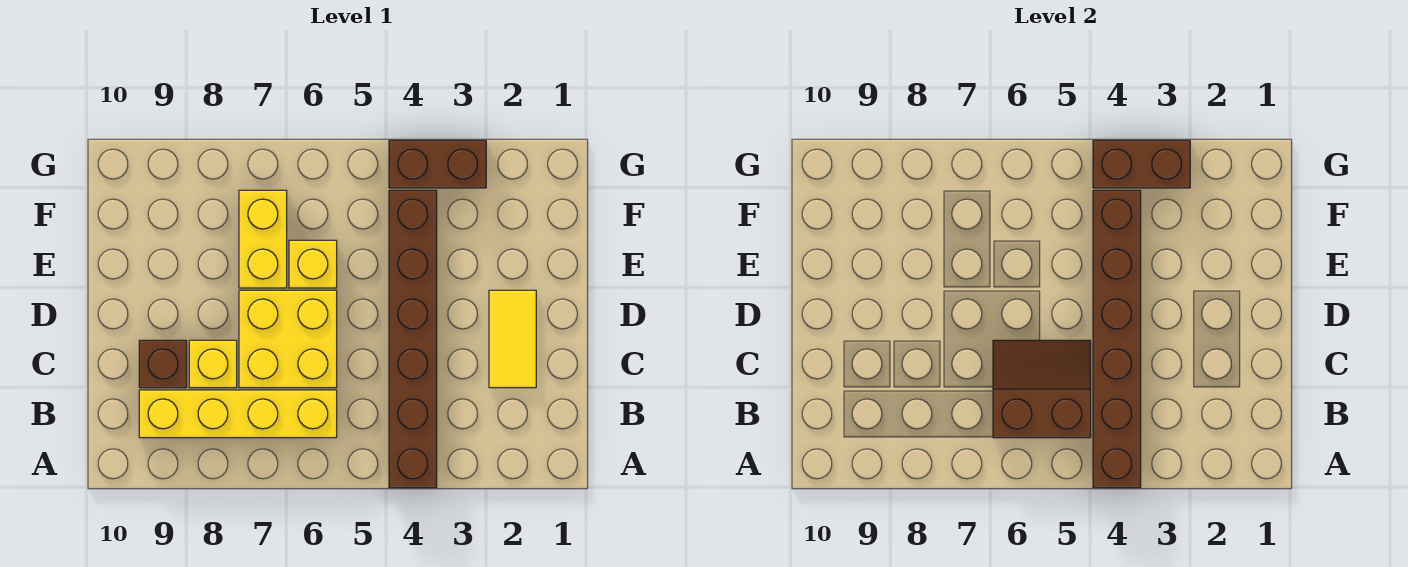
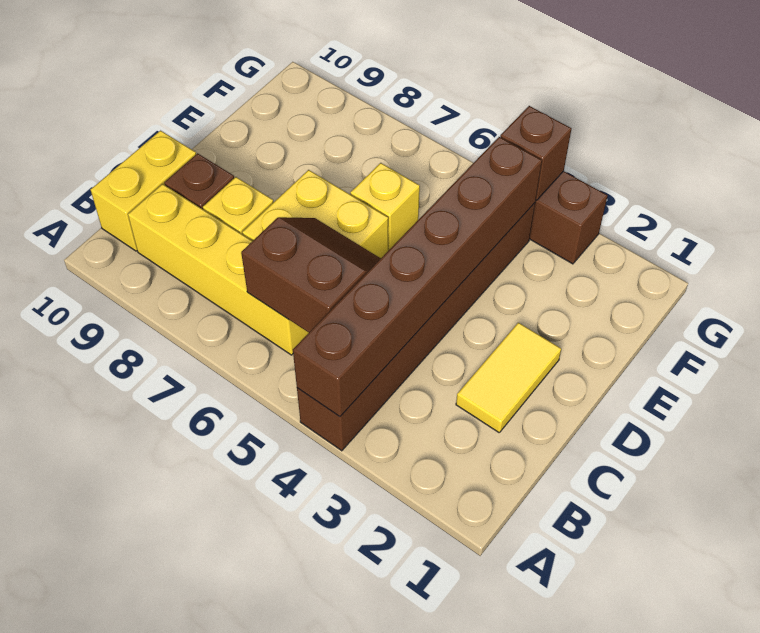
yellow brick E7:F7 level 1 -> yellow brick B10:C10 level 1
brown brick G3:G4 level 2 -> brown brick G4 level 2

